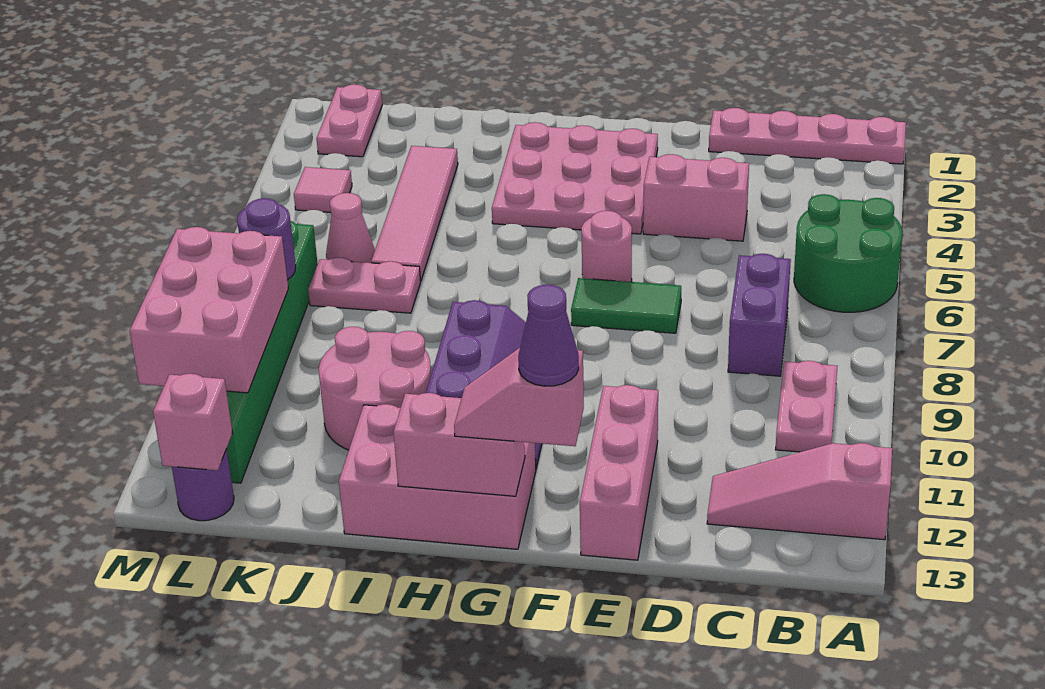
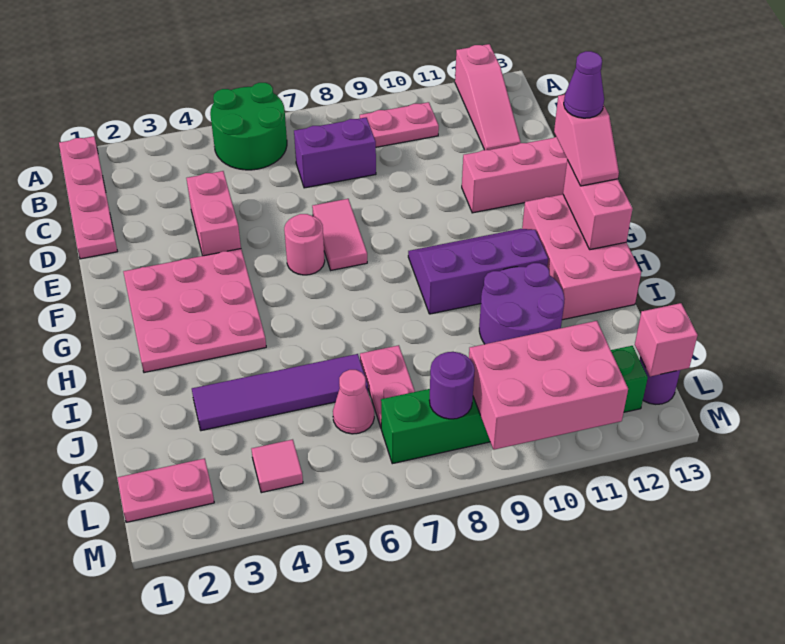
green tile E7:F7 level 1 -> pink tile E7:F7 level 1
pink round brick I10:J11 level 1 -> purple round brick I10:J11 level 1
pink tile J3:J6 level 1 -> purple tile J3:J6 level 1

